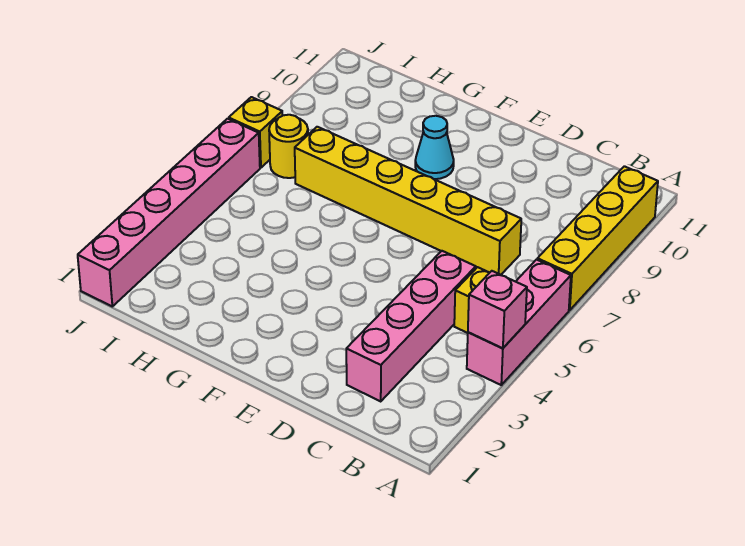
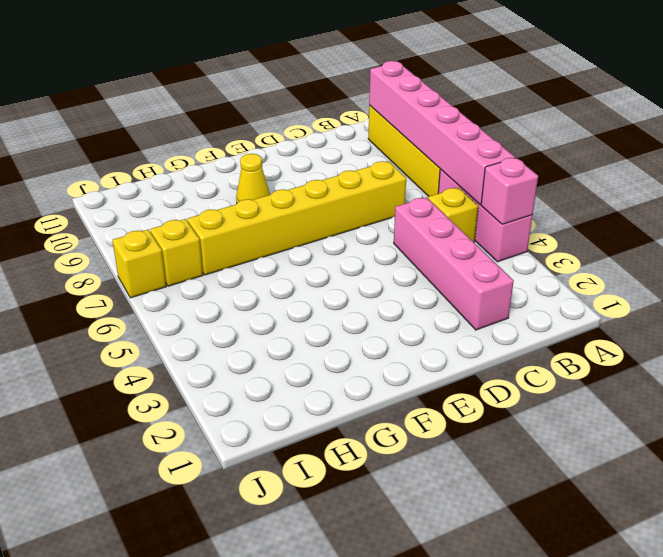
cyan cone F9 level 1 -> yellow cone F9 level 1
yellow round brick I7 level 1 -> yellow brick I7 level 1
pink brick J1:J6 level 1 -> pink brick A5:A10 level 2

